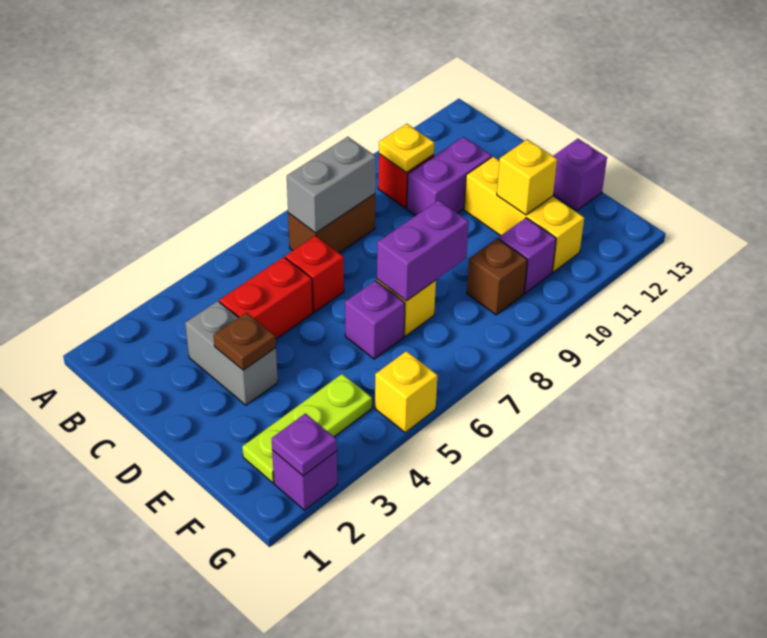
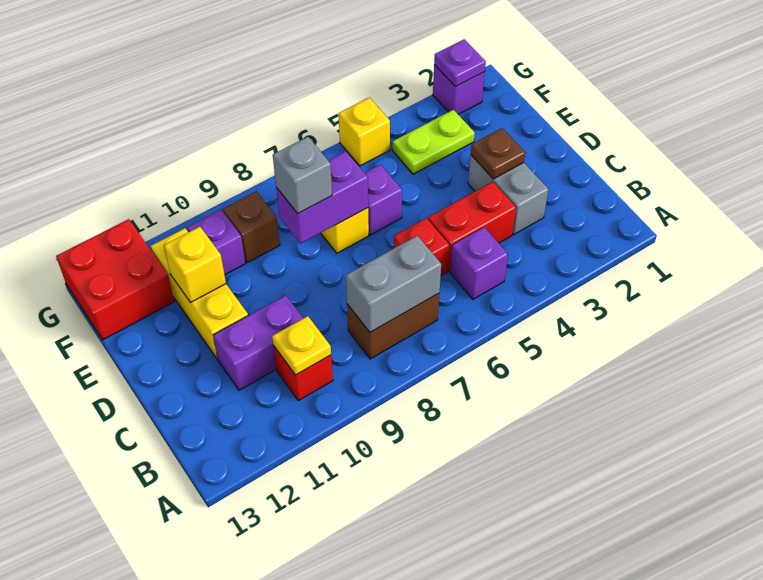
none -> grey brick E8 level 3
purple brick E13 level 1 -> purple brick B5 level 1
lime plate F2:F4 level 1 -> lime plate F3:F4 level 1
none -> red brick F12:G13 level 1

